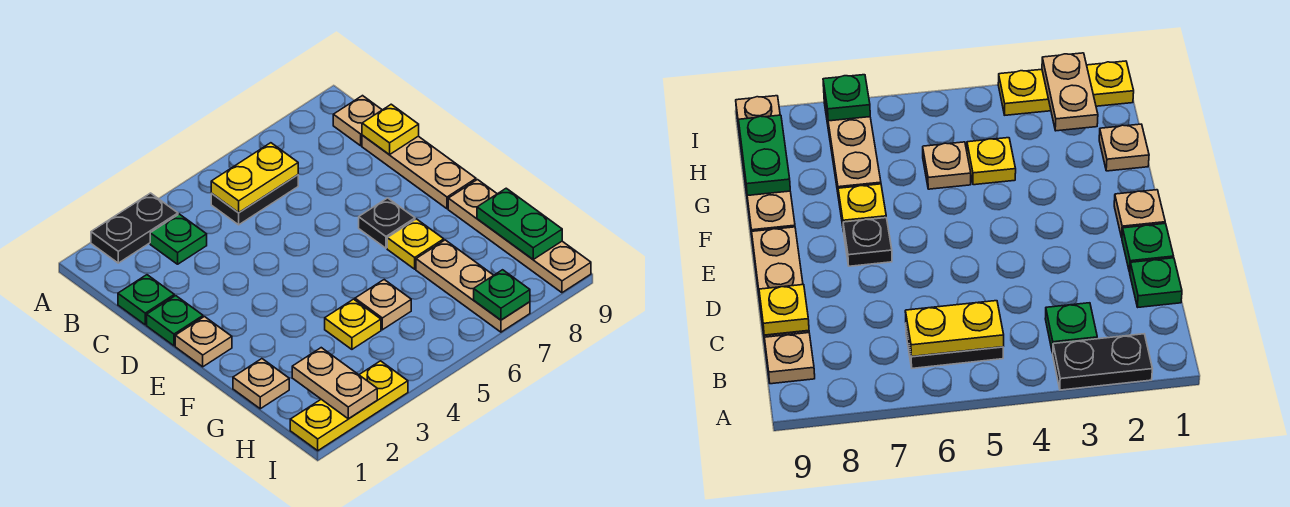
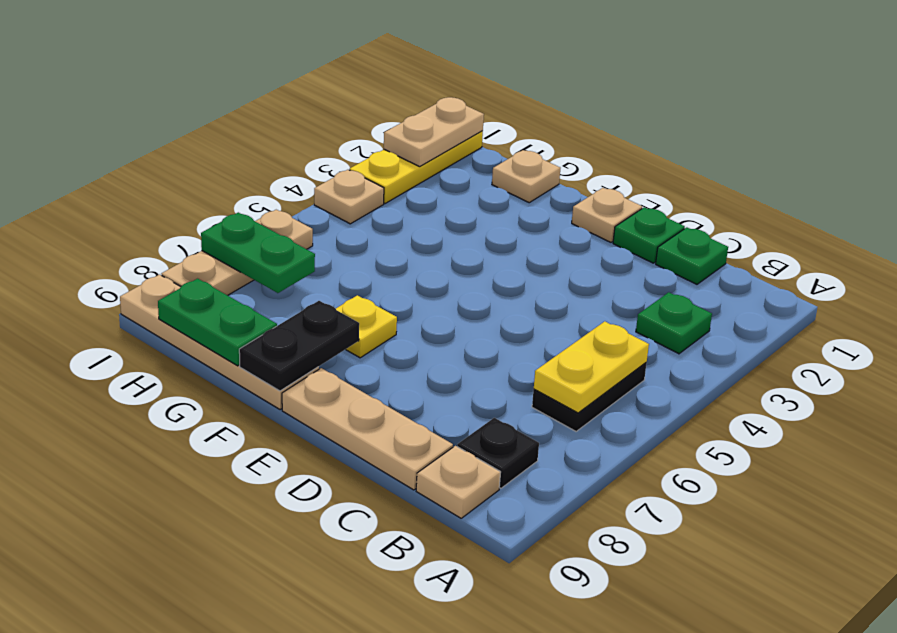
black plate A2:A3 level 1 -> black plate F8:F9 level 2
yellow plate C9 level 2 -> none
black plate E7 level 1 -> black plate B8 level 1
yellow plate G4 level 1 -> none
tan plate G5 level 1 -> tan plate I4 level 1
tan plate G7:I7 level 1 -> tan plate I6:I8 level 1
tan plate H2:I2 level 2 -> tan plate I1:I2 level 2
green plate I7 level 2 -> green plate H7:I7 level 2

